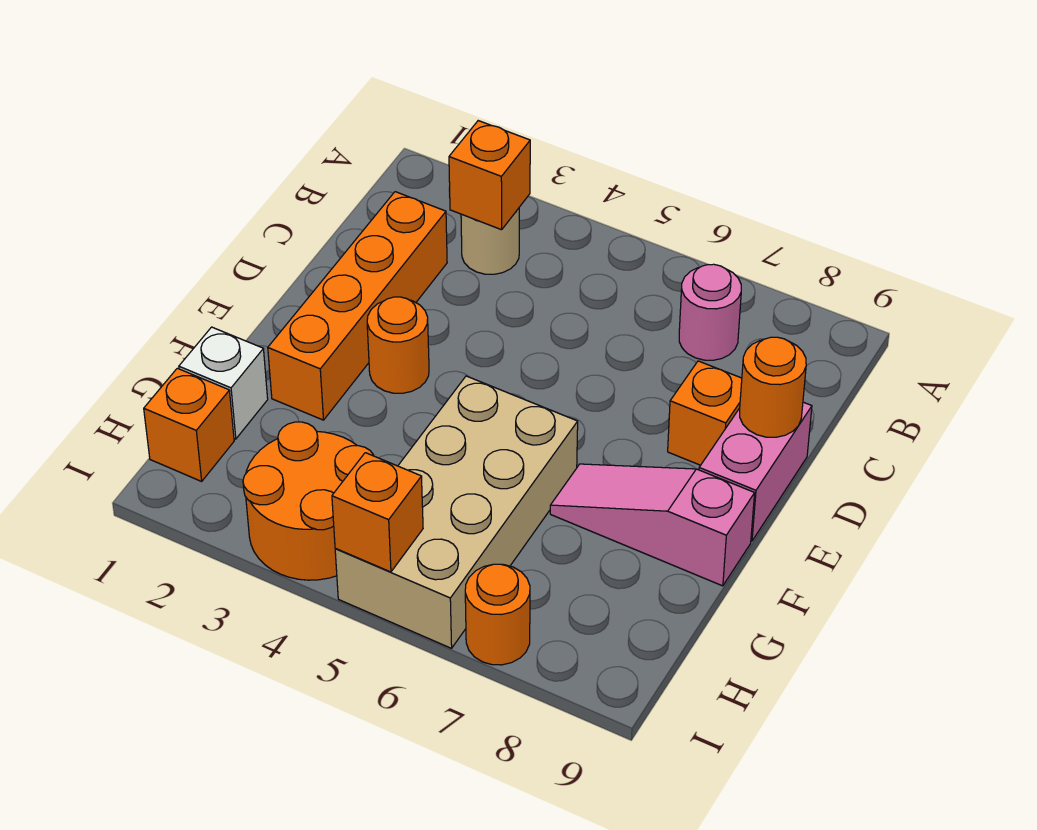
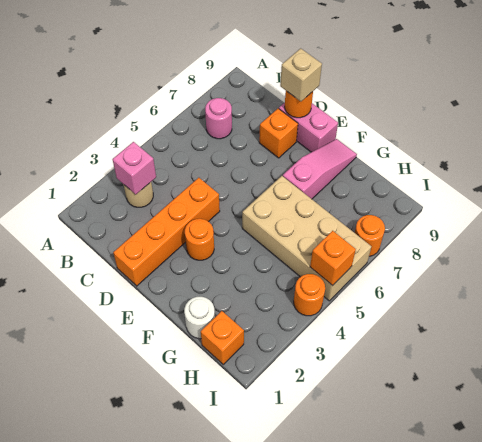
orange brick B3 level 2 -> pink brick B3 level 2
orange brick C2:F2 level 1 -> orange brick D1:D4 level 1
none -> tan brick D9 level 3
pink slope F7:F9 level 1 top 9 -> pink slope F7:F9 level 1 top 7
white brick G1 level 1 -> white round brick G1 level 1
orange round brick H3:I4 level 1 -> orange round brick I4 level 1

